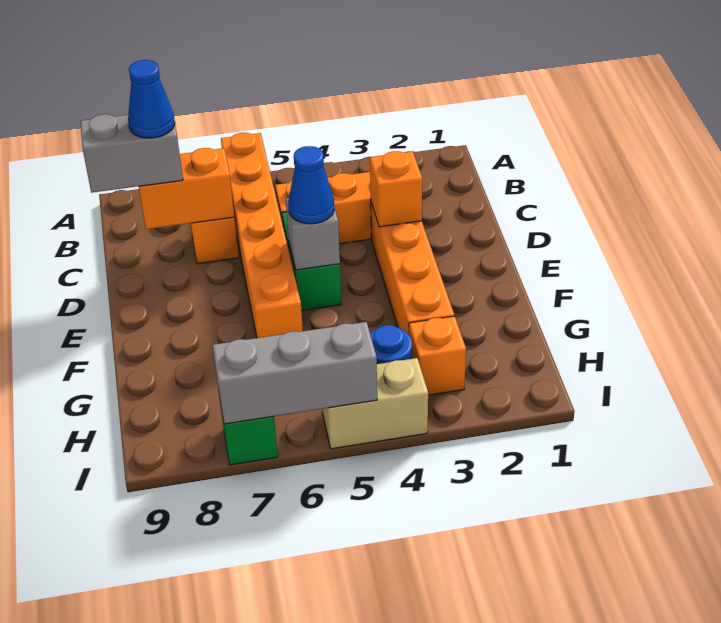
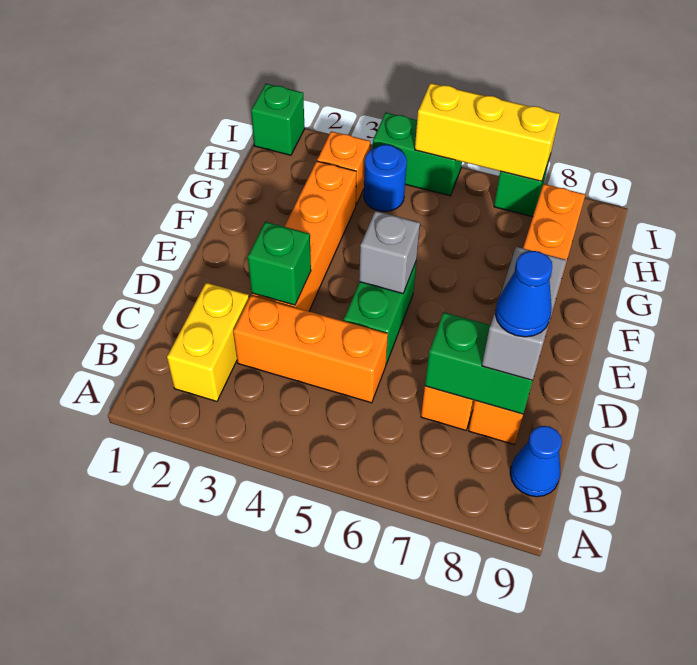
orange brick A6:F6 level 1 -> orange brick C8:H8 level 1
none -> yellow brick B2:C2 level 1
orange brick C7:C8 level 2 -> green brick C7:C8 level 2
grey brick C8:C9 level 3 -> grey brick C8:D8 level 3
orange brick D3 level 2 -> green brick D3 level 2
blue cone E5 level 3 -> blue cone B9 level 1
none -> green brick I1 level 1
tan brick I4:I5 level 1 -> green brick I4:I5 level 1
grey brick I5:I7 level 2 -> yellow brick I5:I7 level 2

